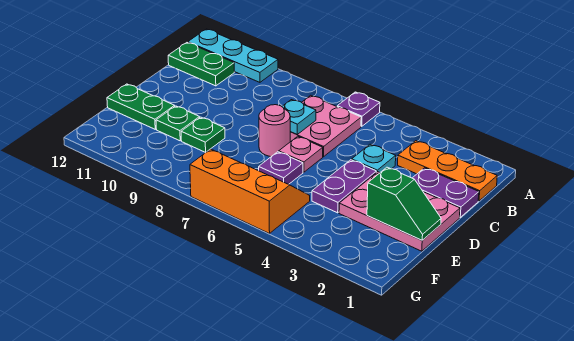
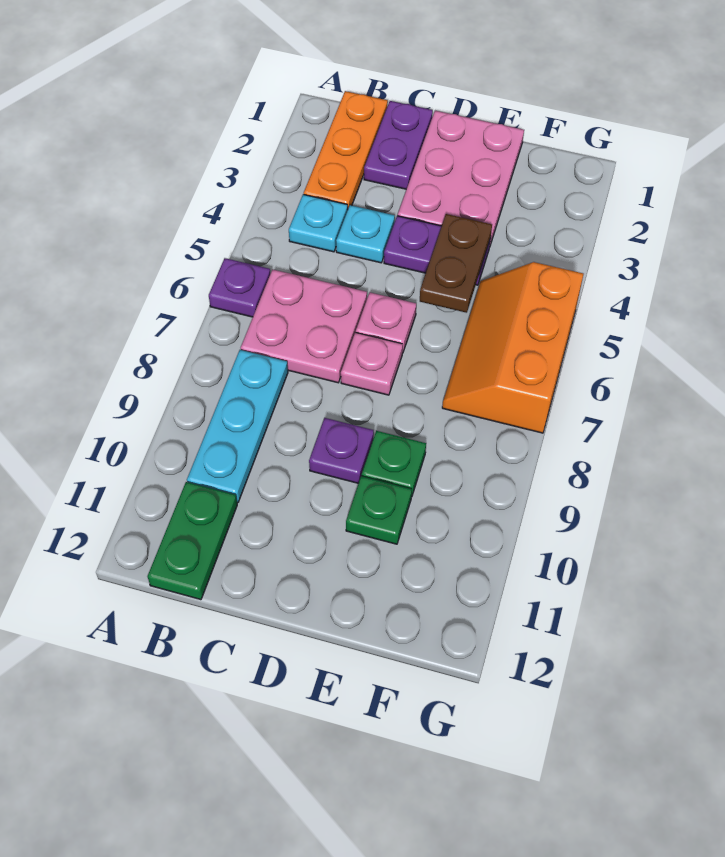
cyan plate A10:A12 level 1 -> cyan plate B8:B10 level 1
cyan plate C7 level 2 -> cyan plate B4 level 1
pink round brick D7 level 1 -> pink plate D7 level 1
green slope E1:E2 level 2 top 2 -> none
none -> brown plate E4:E5 level 2
purple plate E6 level 1 -> purple plate D9 level 1
green plate E11:E12 level 1 -> none

